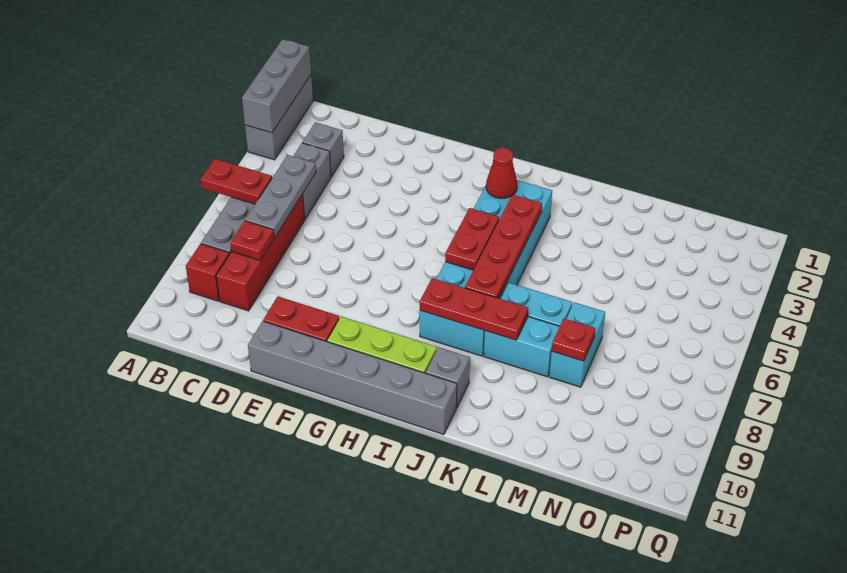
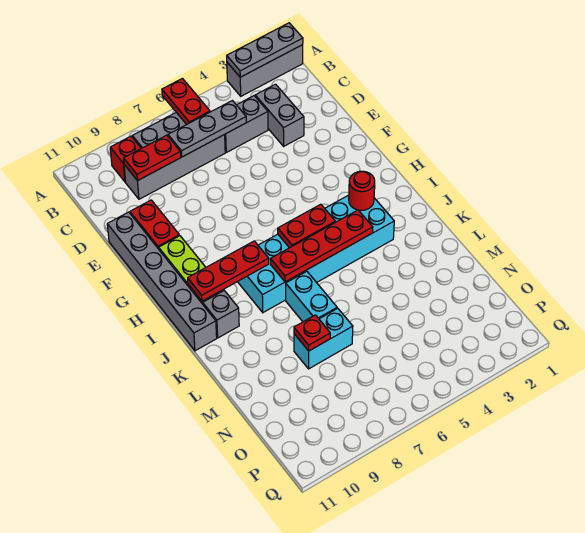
grey brick A1:A3 level 2 -> grey plate A1:A3 level 2
grey brick C3 level 1 -> grey brick C3:D3 level 1
red brick C6:C9 level 1 -> grey brick C6:C9 level 1
red plate C8 level 2 -> red plate C8:C9 level 2
red cone I3 level 2 -> red round brick I3 level 2
red plate I8:K8 level 2 -> red plate I8:I10 level 2
cyan brick K8:L8 level 1 -> none

